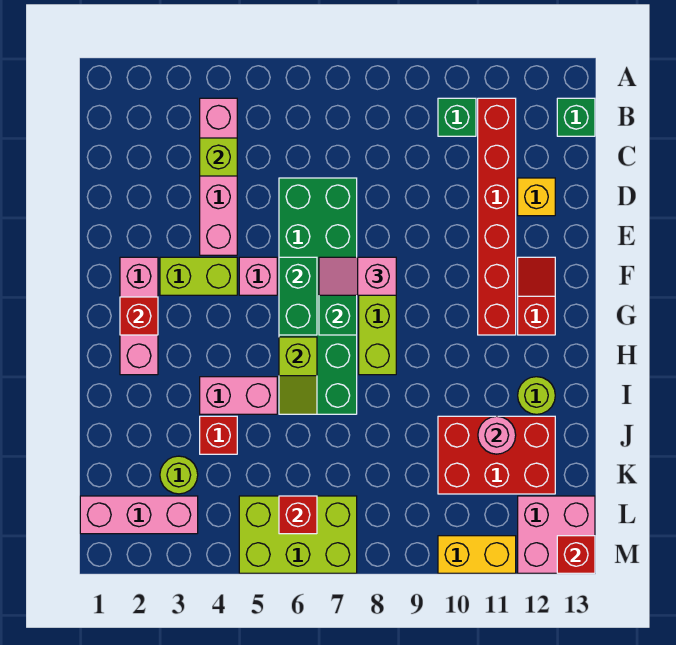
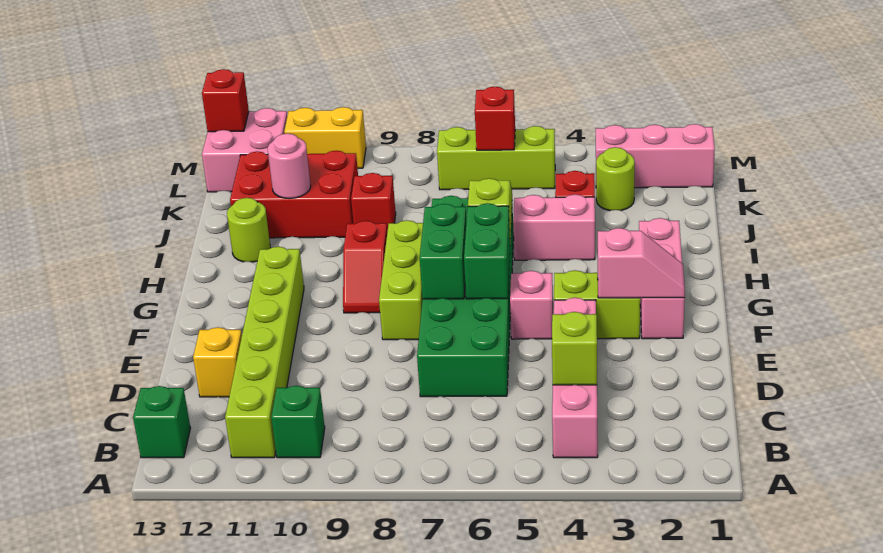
red brick B11:G11 level 1 -> lime brick B11:G11 level 1
pink slope F7:F8 level 3 top 8 -> pink slope F2:F3 level 2 top 3
red slope F12:G12 level 1 top G -> red slope G9:H9 level 1 top H
red brick G2 level 2 -> red brick J9 level 1
lime brick L5:M7 level 1 -> lime brick L5:L7 level 1

